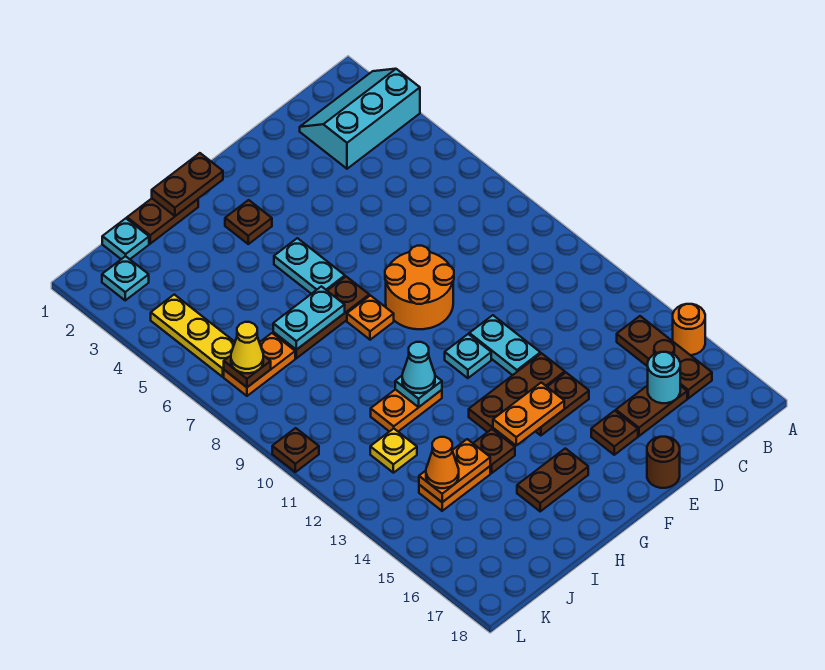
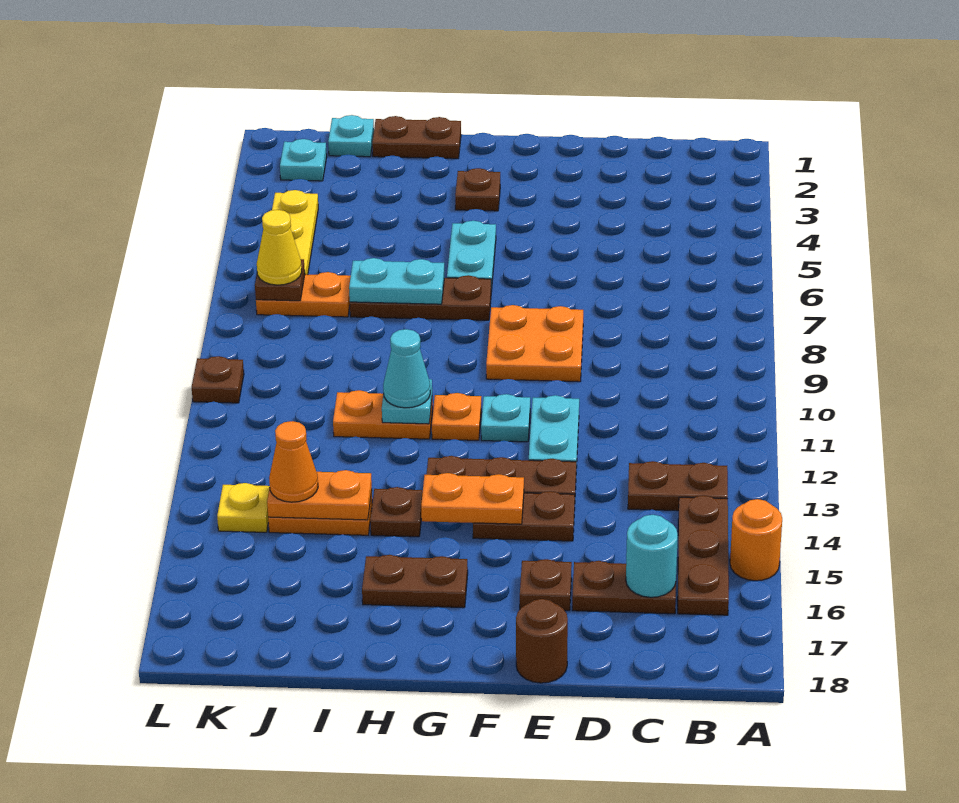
cyan slope A2:C3 level 1 top 3 -> none
orange round brick E8:F9 level 1 -> orange plate E8:F9 level 1
brown plate G1:H1 level 2 -> brown plate B13:C13 level 1
orange plate G8 level 1 -> orange plate G11 level 1
yellow plate J12 level 1 -> yellow plate K14 level 1

